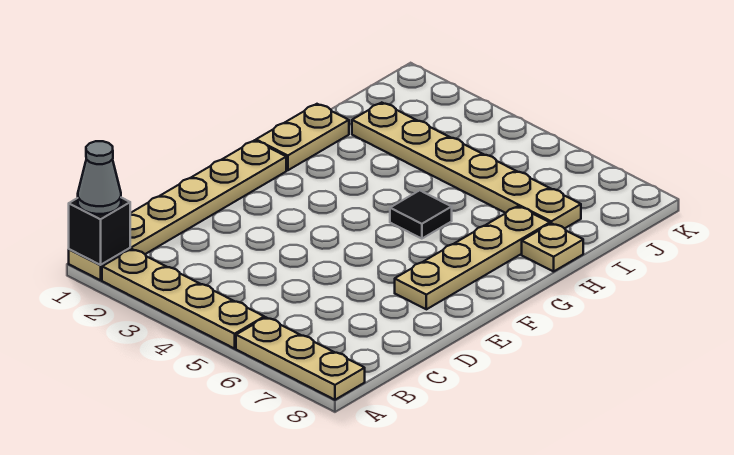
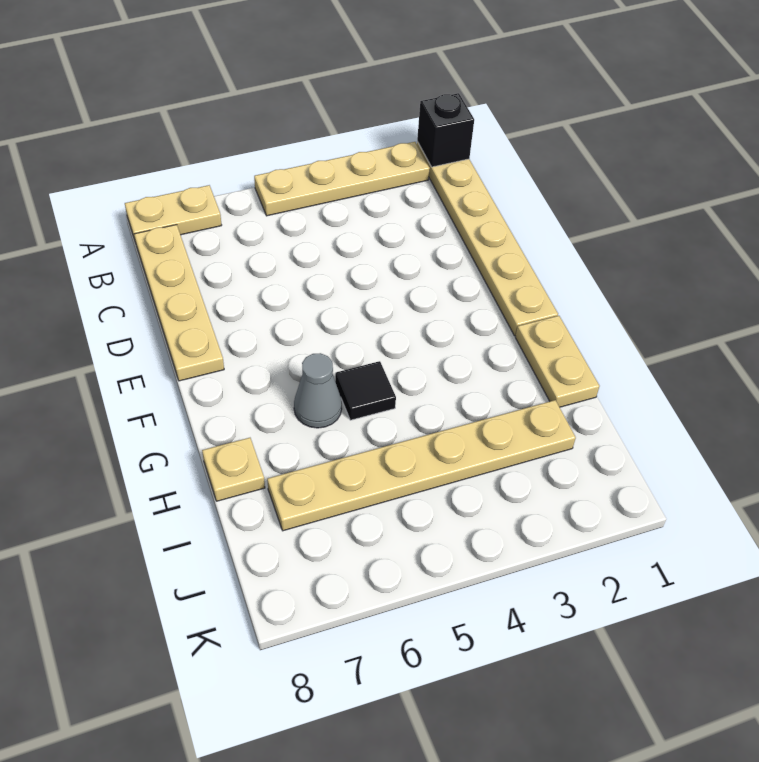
grey cone A1 level 3 -> grey cone G6 level 1
tan plate A6:A8 level 1 -> tan plate A7:A8 level 1
tan plate E7:H7 level 1 -> tan plate B8:E8 level 1

